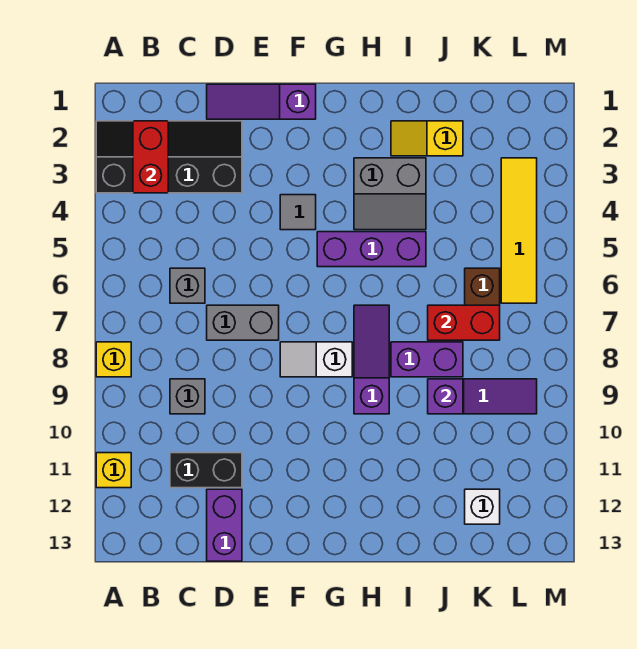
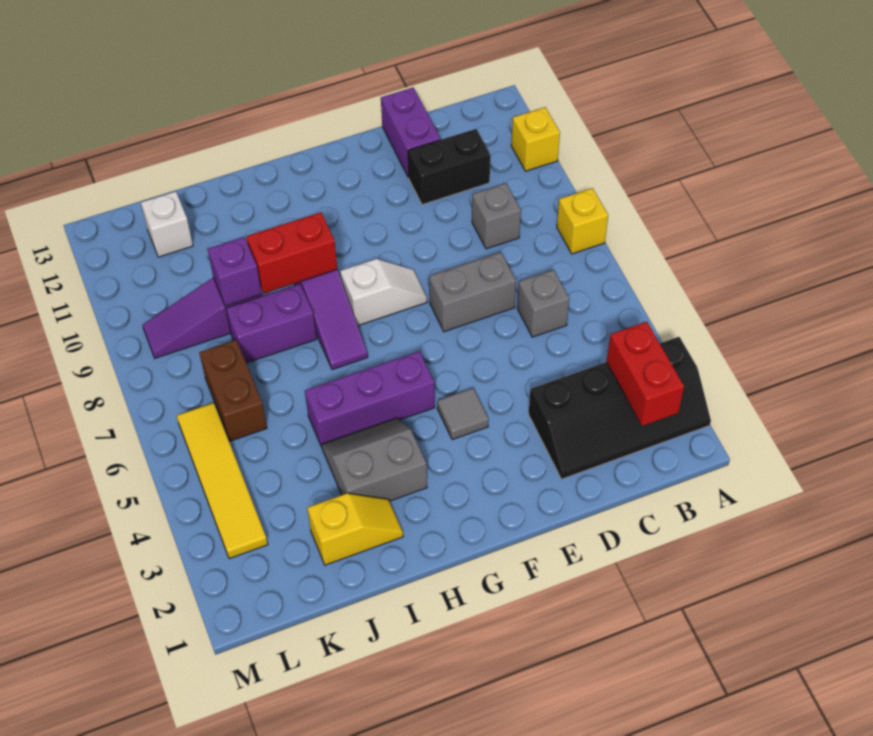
purple slope D1:F1 level 1 top F -> none
red brick J7:K7 level 2 -> red brick H9:I9 level 2

